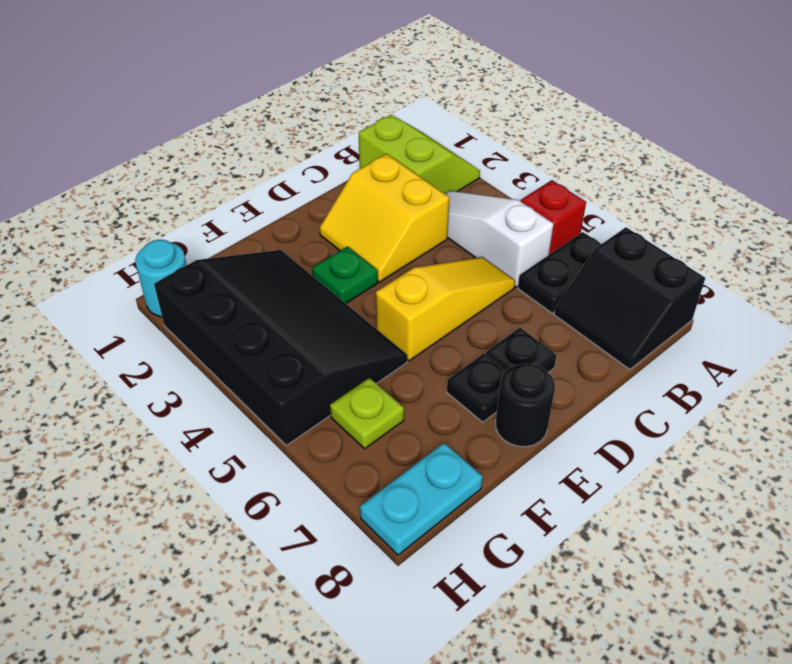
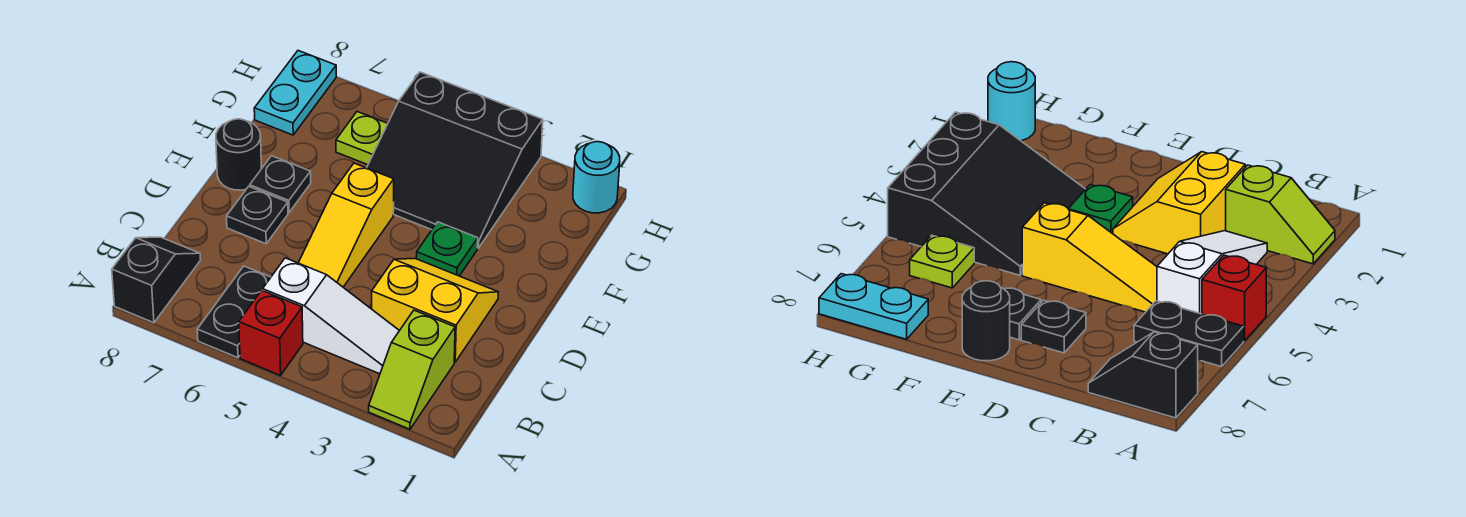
lime slope A1:B2 level 1 top B -> lime slope A2:B2 level 1 top B
black slope A7:B8 level 1 top A -> black slope A8:B8 level 1 top A
black slope F2:H5 level 1 top H -> black slope F3:H5 level 1 top H

